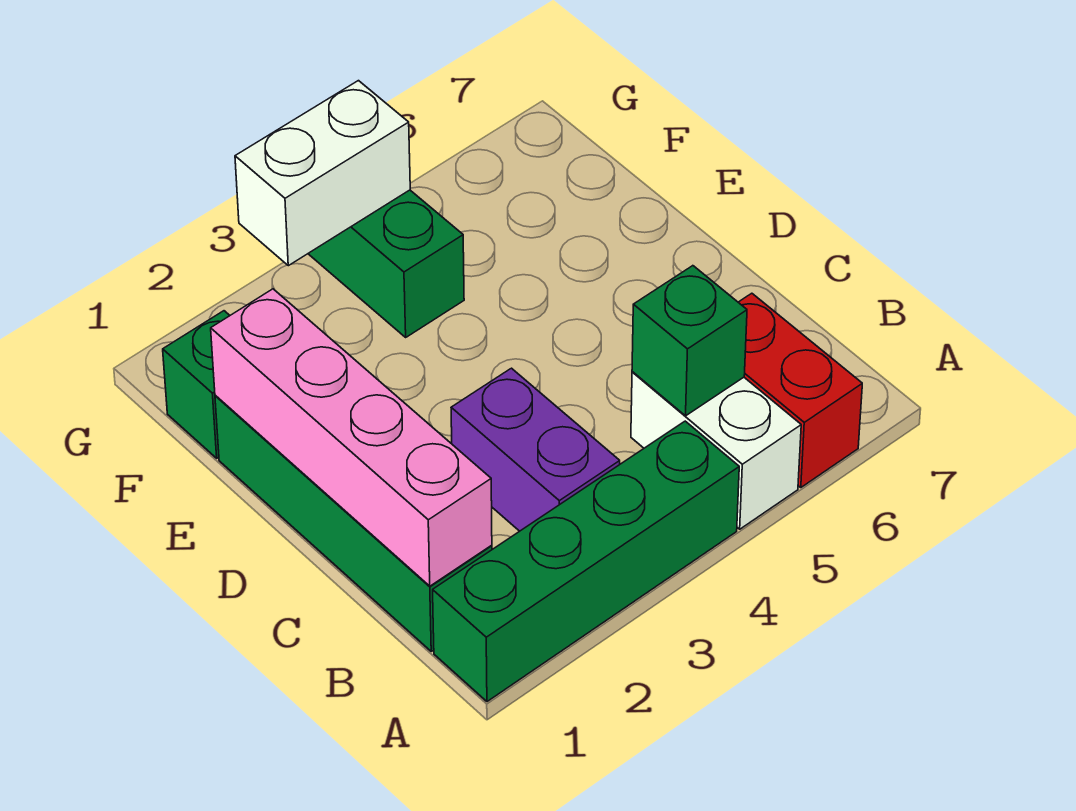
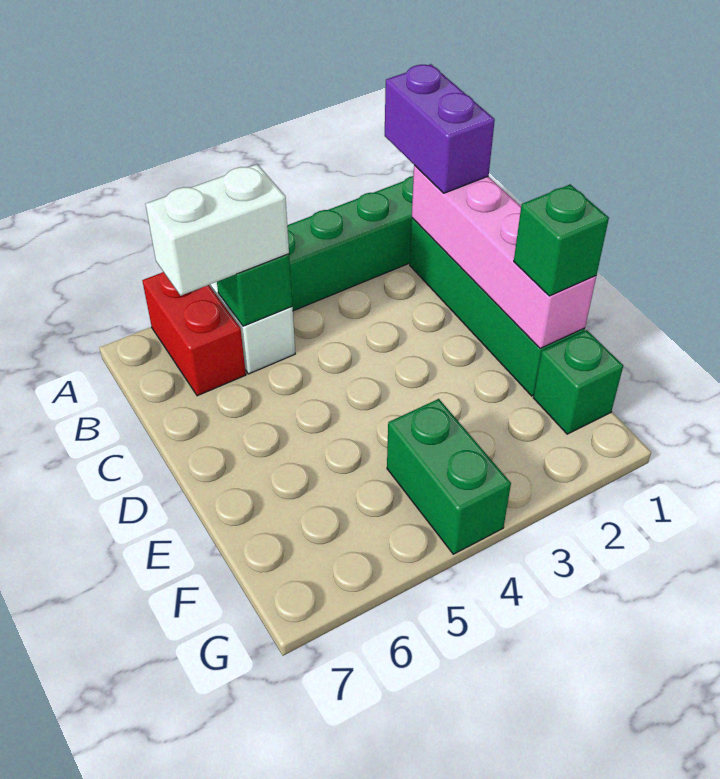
purple brick B3:C3 level 1 -> purple brick A1:B1 level 3
none -> green brick E1 level 3
white brick G3:G4 level 2 -> white brick B5:B6 level 3

